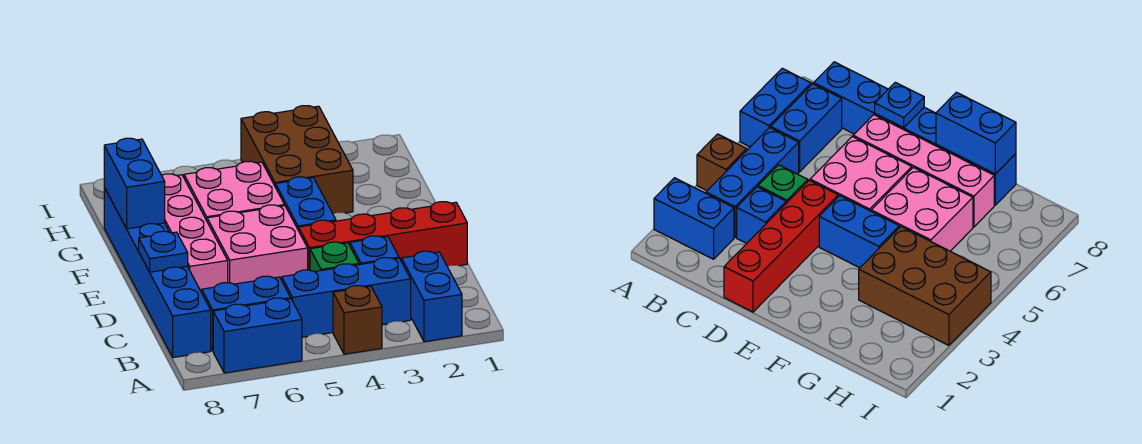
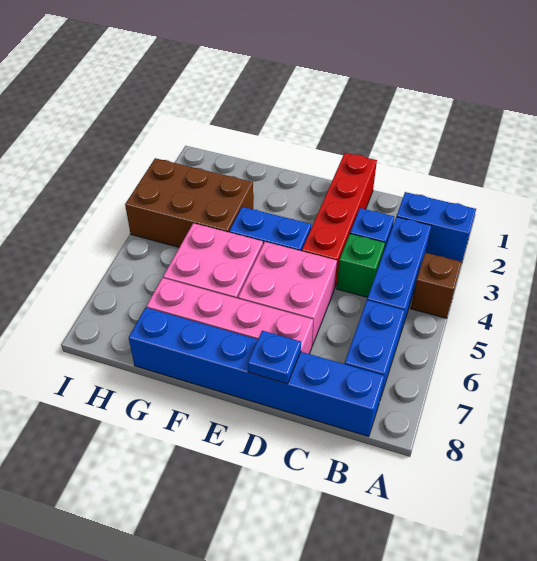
blue brick A6:A7 level 1 -> none
blue brick F8:G8 level 2 -> none

